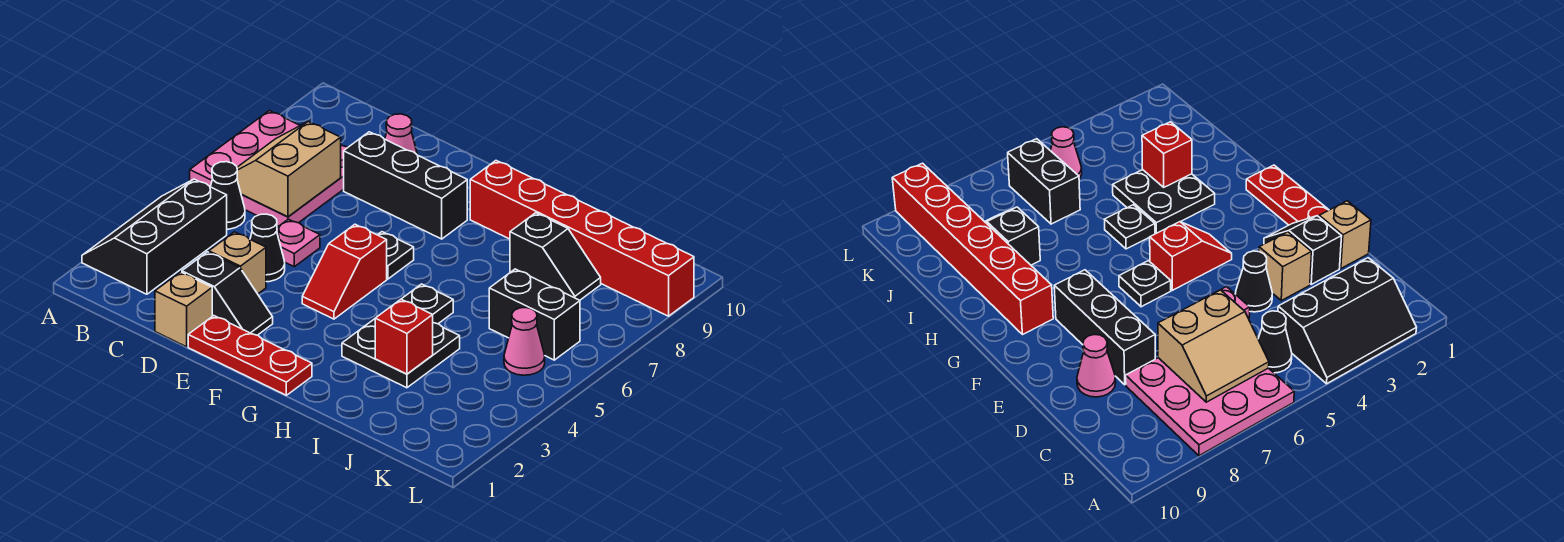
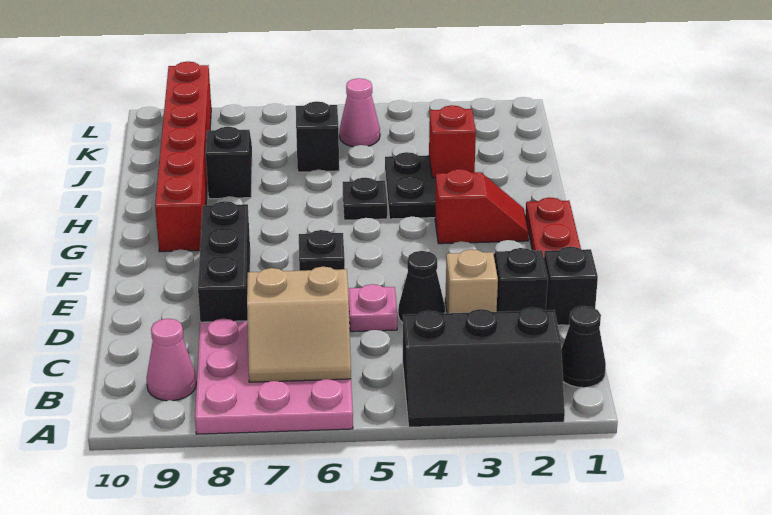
black cone B5 level 1 -> black cone B1 level 1
tan brick D1 level 1 -> black brick D1 level 1
pink cone D9 level 1 -> pink cone B9 level 1
red slope F4:F5 level 1 top 5 -> red slope G2:G3 level 1 top 3
black brick J6:K6 level 1 -> black brick J6 level 1

